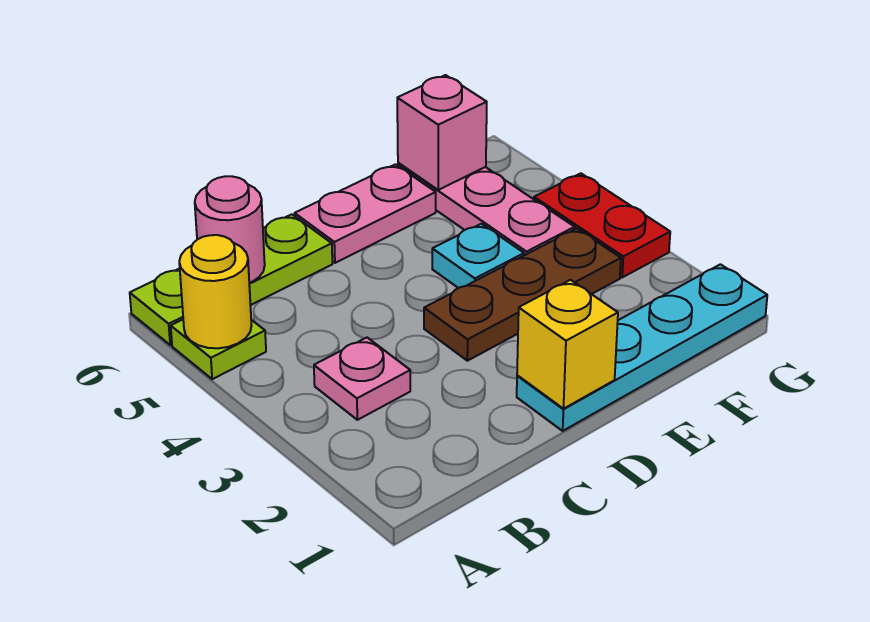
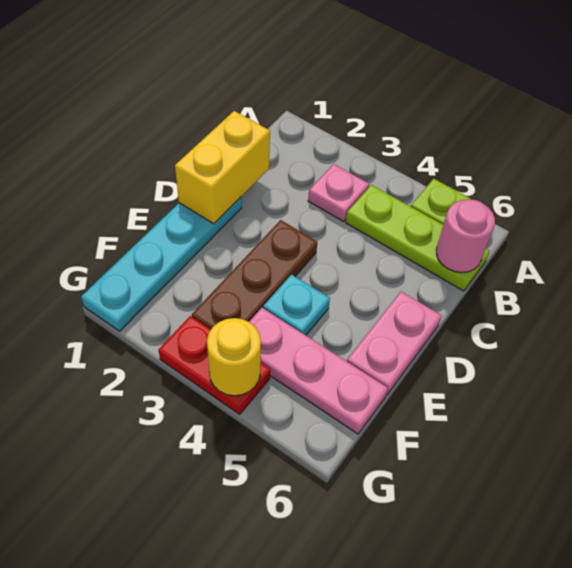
yellow round brick A5 level 2 -> yellow round brick G4 level 2
lime plate A6:C6 level 1 -> lime plate B4:B6 level 1
yellow brick D1 level 2 -> yellow brick C1:D1 level 2
pink brick F6 level 2 -> none

